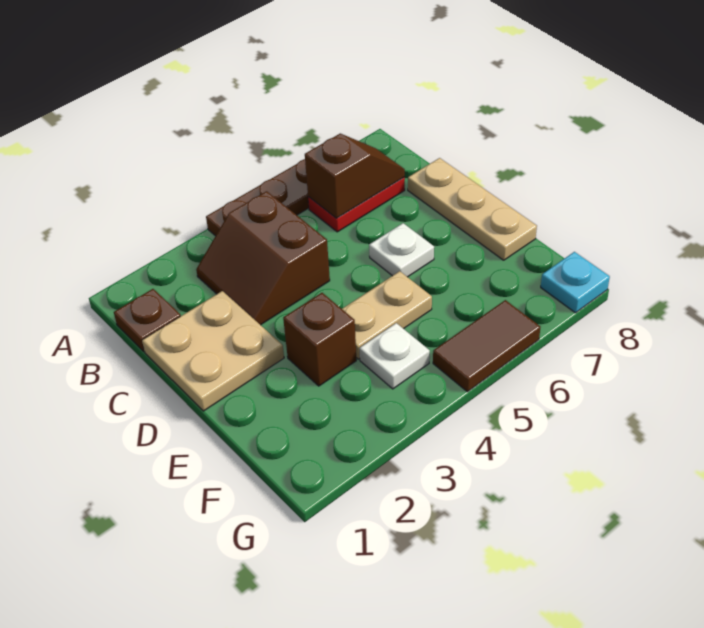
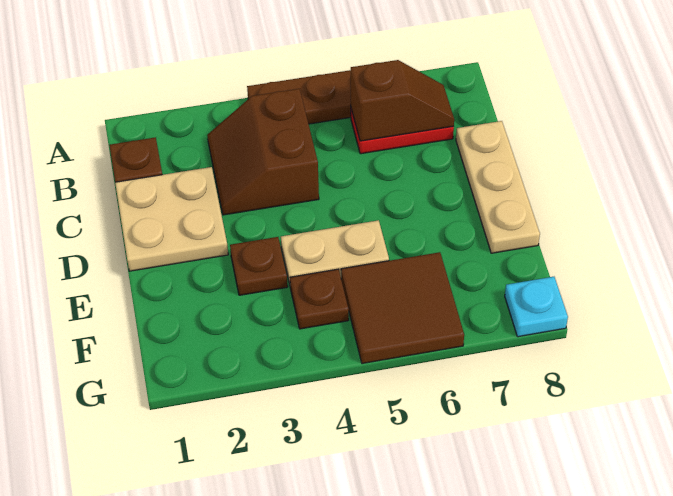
white plate D6 level 1 -> none
brown brick E3 level 1 -> brown plate E3 level 1
white plate F4 level 1 -> brown plate F4 level 1
brown tile G5:G6 level 1 -> brown tile F5:G6 level 1

